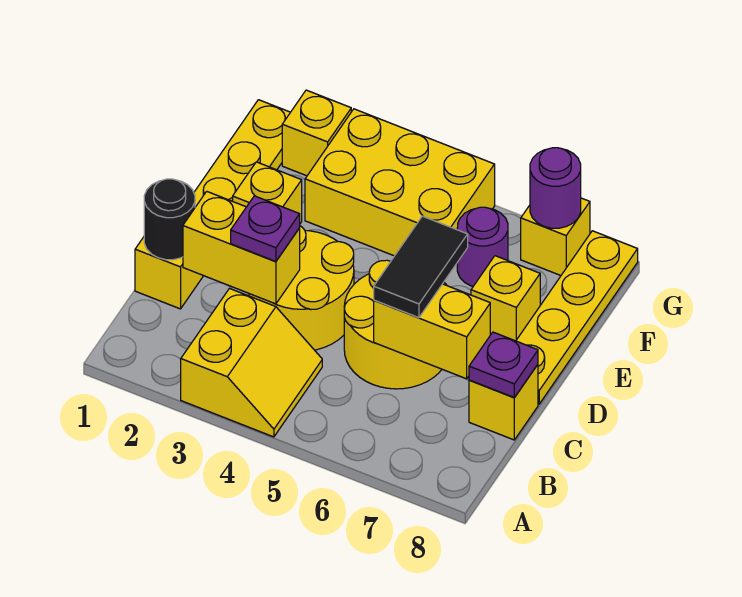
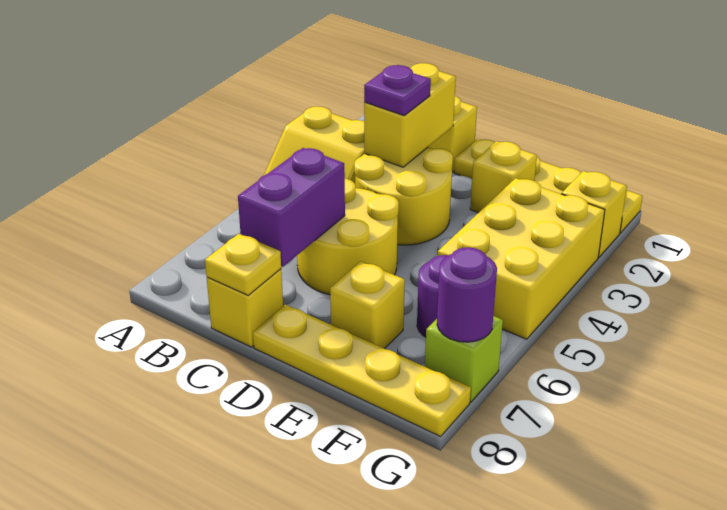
black round brick C1 level 2 -> none
yellow brick C6:C7 level 2 -> purple brick C6:C7 level 2
black tile C6:D6 level 3 -> none
purple plate C8 level 2 -> yellow plate C8 level 2
yellow brick G7 level 1 -> lime brick G7 level 1

